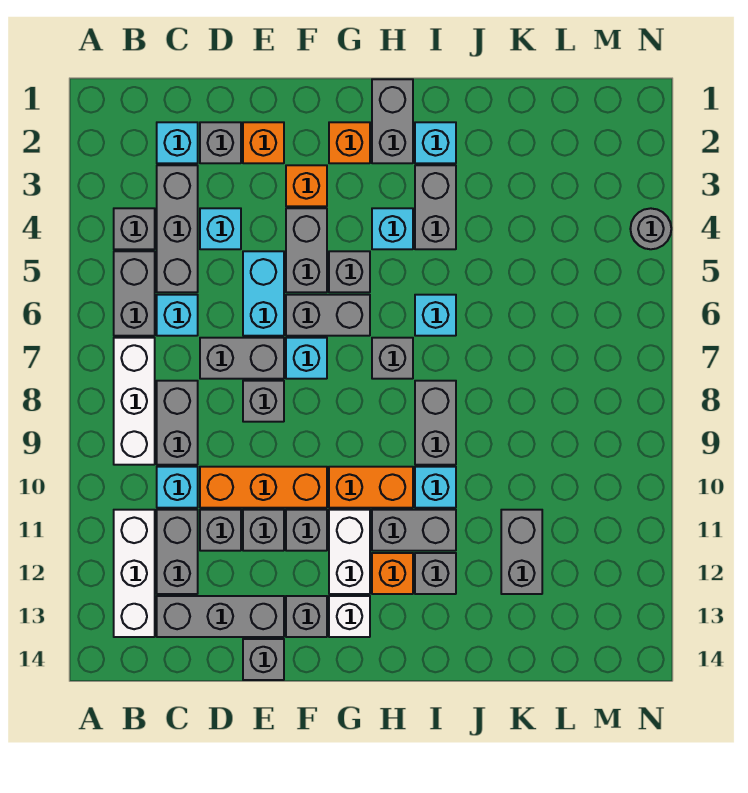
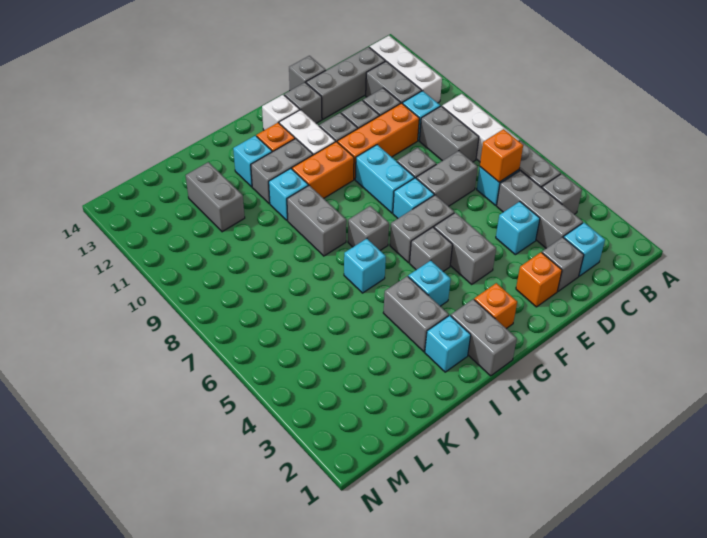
cyan brick E5:E6 level 1 -> cyan brick F8:F9 level 1
orange brick F3 level 1 -> orange brick C6 level 2
grey brick I12 level 1 -> cyan brick I12 level 1
grey round brick N4 level 1 -> none

